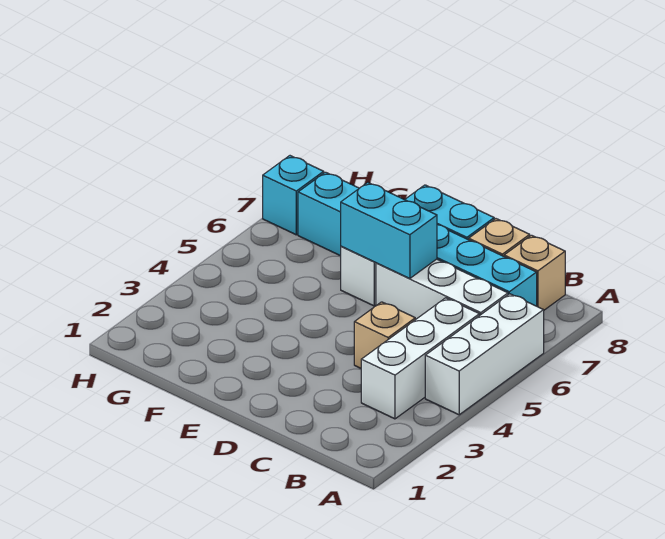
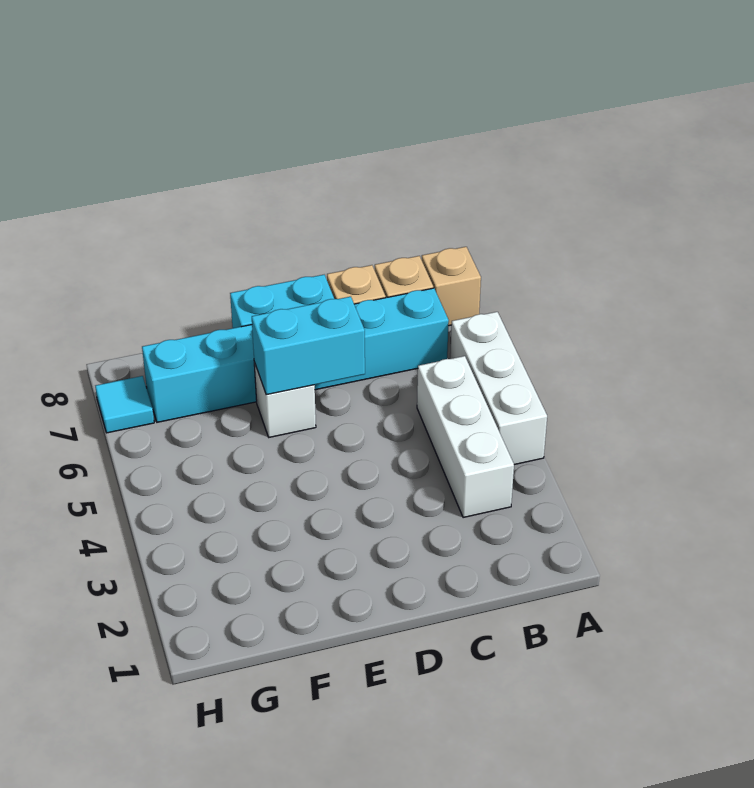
white brick B6:D6 level 1 -> none
tan brick C4 level 1 -> tan brick A8 level 1
cyan brick H7 level 1 -> cyan tile H7 level 1

